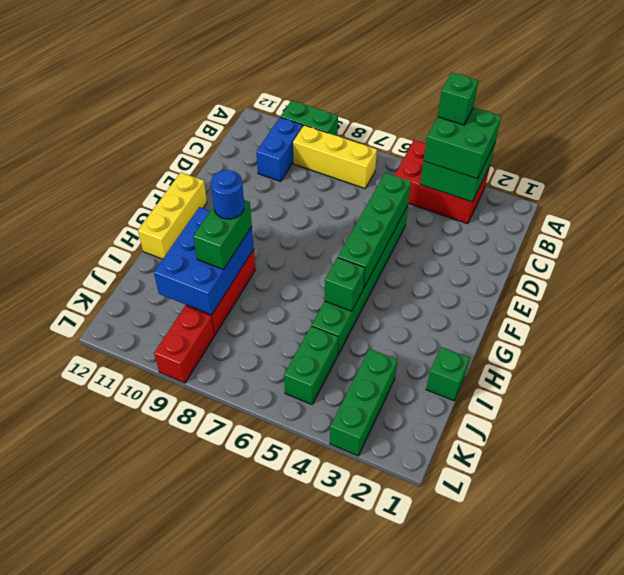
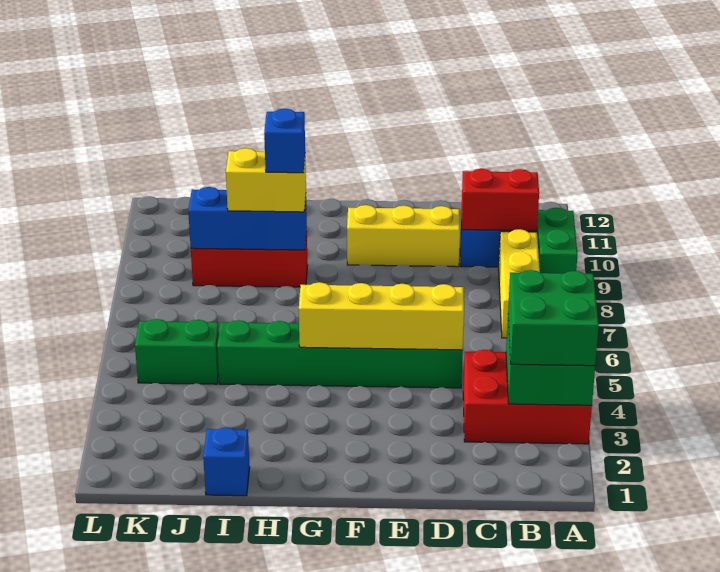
red brick A3:B5 level 1 -> red brick A3:C4 level 1
green brick A4 level 4 -> none
green brick D5:G5 level 2 -> yellow brick D5:G5 level 2
yellow brick F12:H12 level 1 -> yellow brick D10:F10 level 1
green brick H5 level 2 -> none
blue brick H9:J10 level 2 -> blue brick H9:J9 level 2
green brick H9:I9 level 3 -> yellow brick H9:I9 level 3
blue round brick H9 level 4 -> blue brick H9 level 4
green brick I1 level 1 -> blue brick I1 level 1
green brick J3:L3 level 1 -> none
red brick K9:L9 level 1 -> red brick B10:C10 level 2

